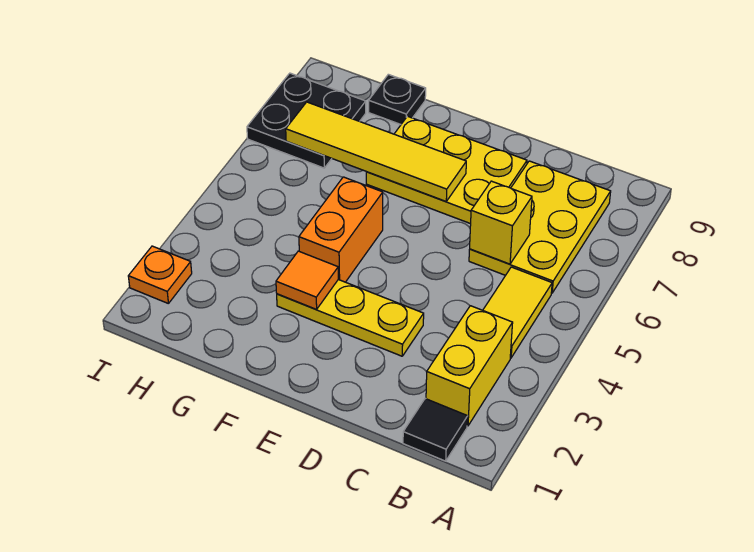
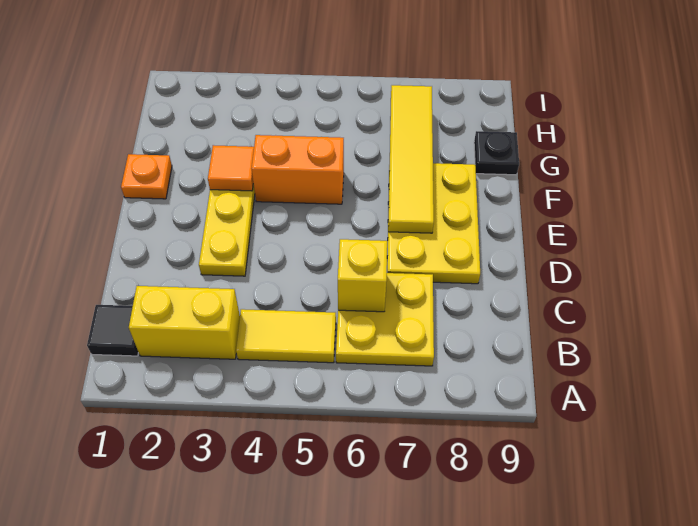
yellow plate B6:C8 level 1 -> yellow plate B6:C7 level 1
black plate H7:I8 level 1 -> none
orange plate I2 level 1 -> orange plate F1 level 1

